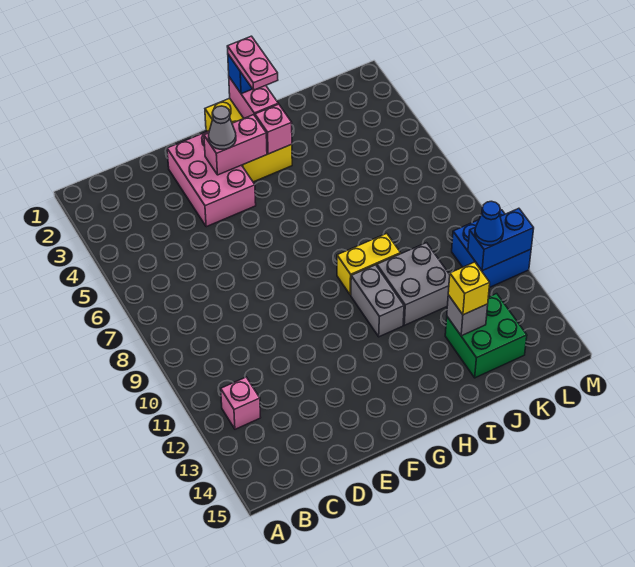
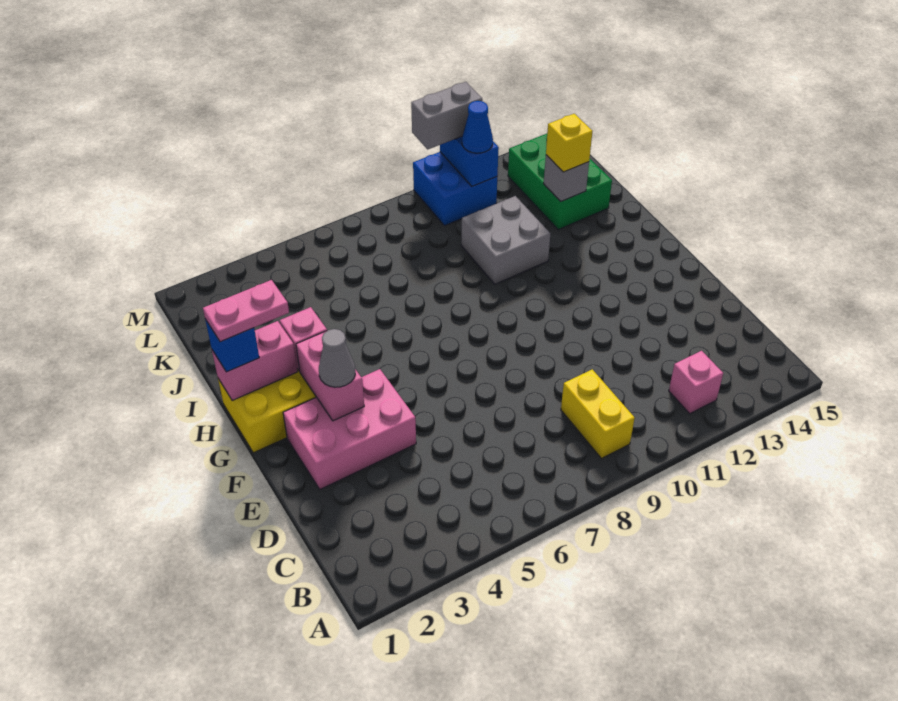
yellow brick H9:I9 level 1 -> yellow brick B9:C9 level 1
grey brick H10:H11 level 1 -> grey brick M10:M11 level 3
green brick J13:K14 level 1 -> green brick J13:L14 level 1

